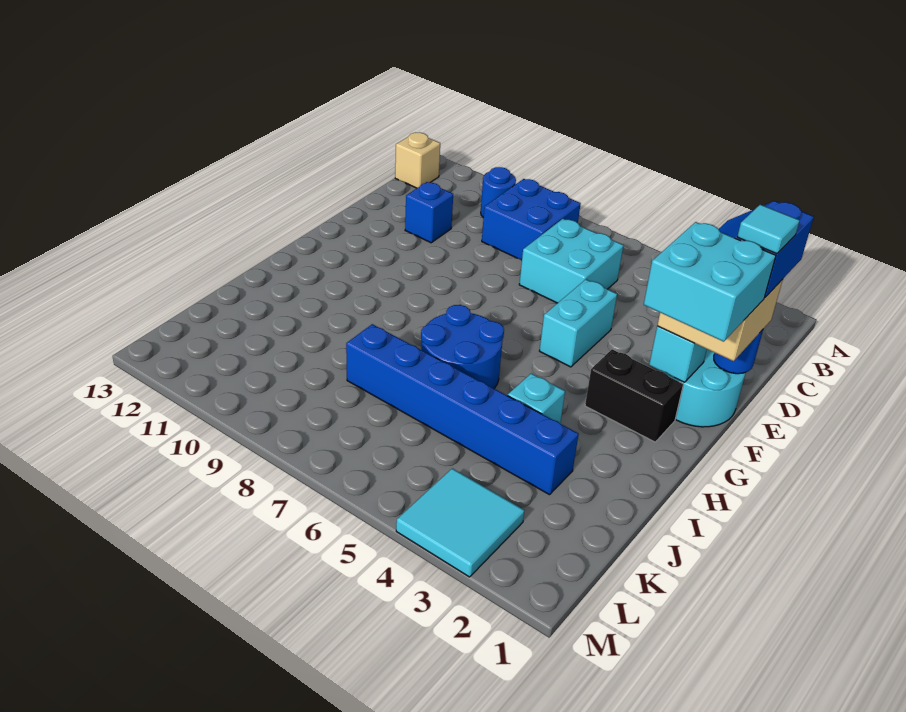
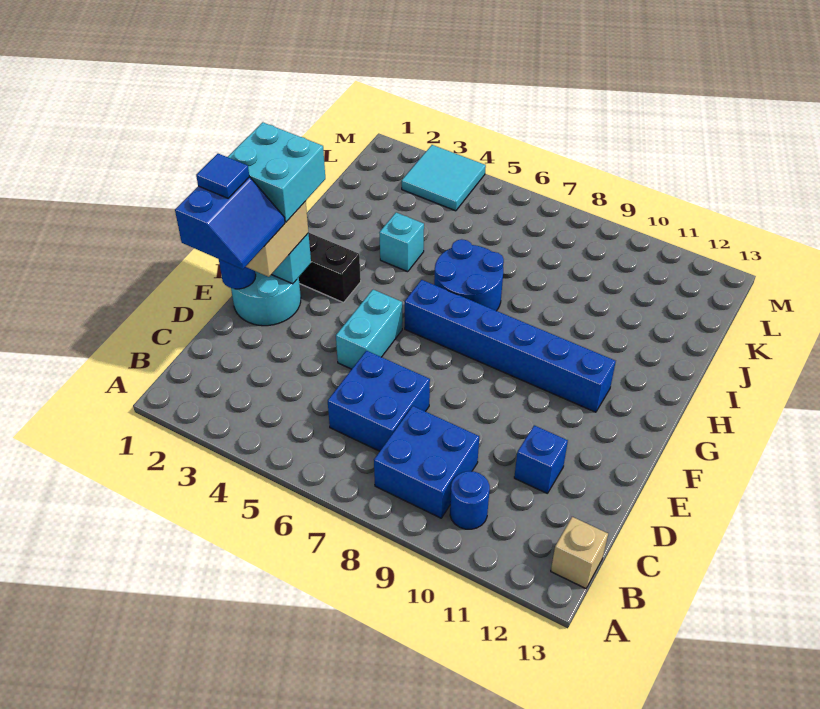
cyan brick C6:D7 level 1 -> blue brick C6:D7 level 1
cyan tile E1 level 5 -> blue tile E1 level 5
blue brick J3:J8 level 1 -> blue brick G6:G11 level 1

